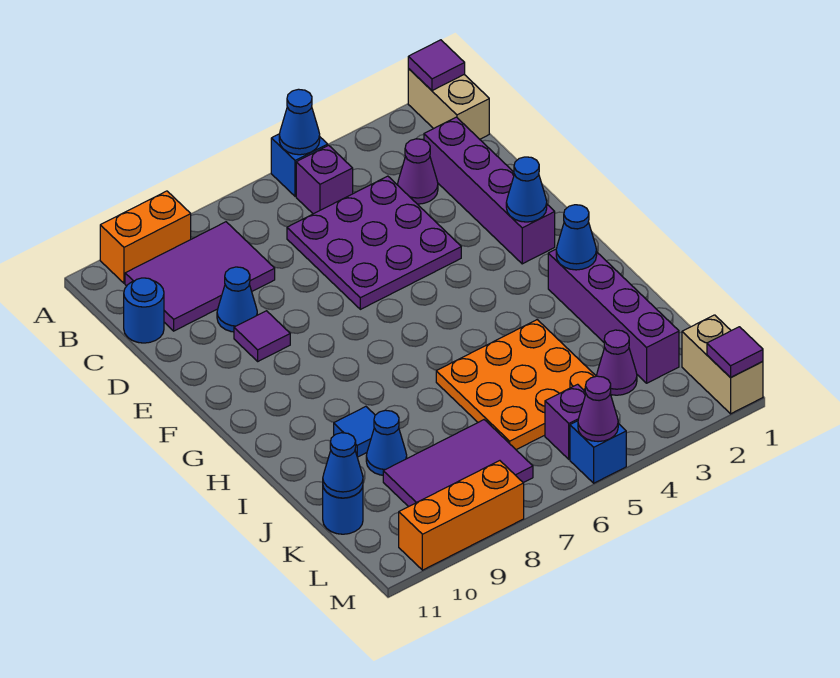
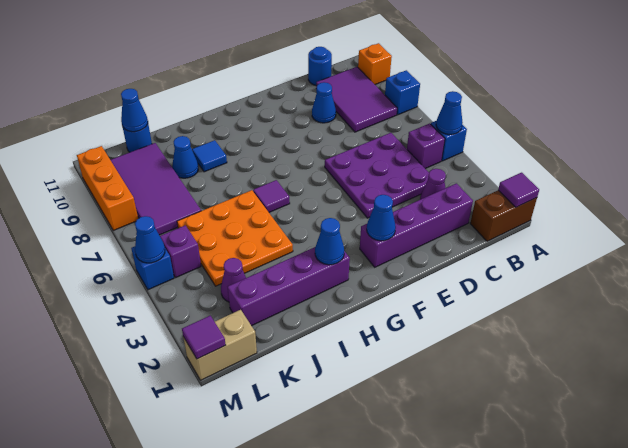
tan brick A1:B1 level 1 -> brown brick A1:B1 level 1
none -> blue brick A8 level 1
orange brick A9:A10 level 1 -> orange brick A10 level 1
purple tile E9 level 1 -> purple tile H6 level 1
purple tile K7:L9 level 1 -> purple tile K7:L10 level 1
purple cone M5 level 2 -> blue cone M5 level 2

